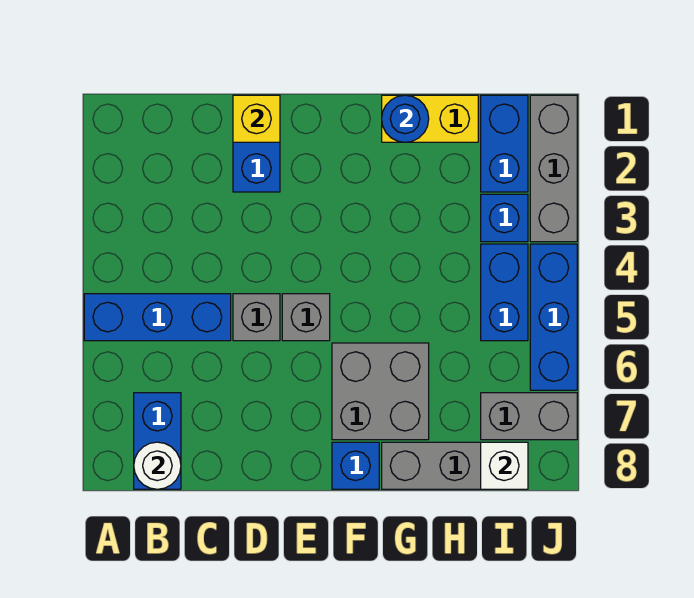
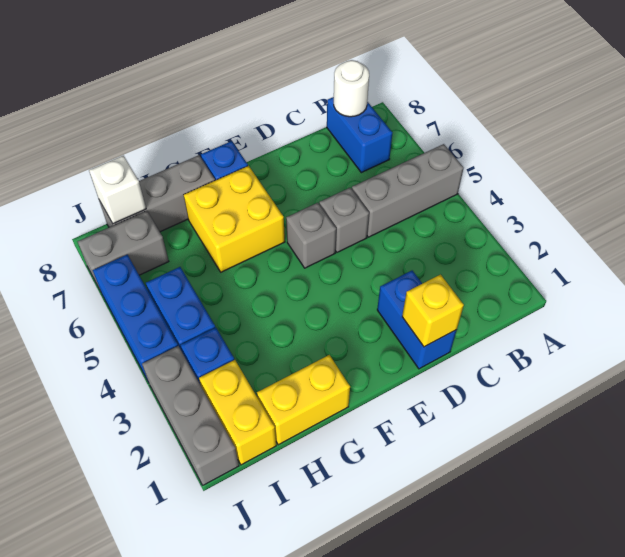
blue brick A5:C5 level 1 -> grey brick A5:C5 level 1
grey brick F6:G7 level 1 -> yellow brick F6:G7 level 1
blue round brick G1 level 2 -> none
blue brick I1:I2 level 1 -> yellow brick I1:I2 level 1

